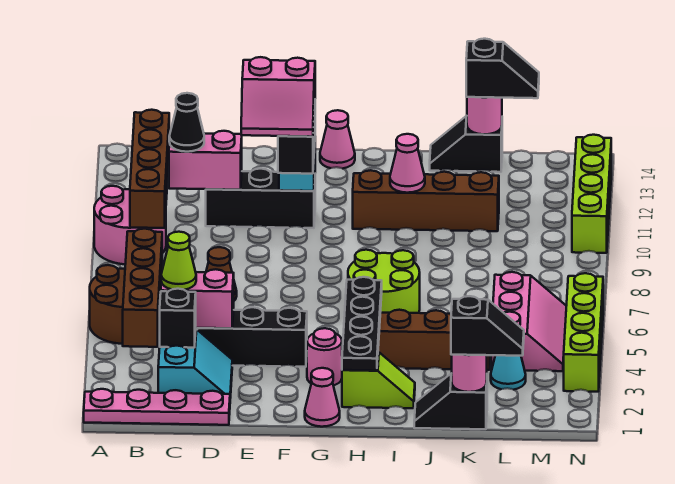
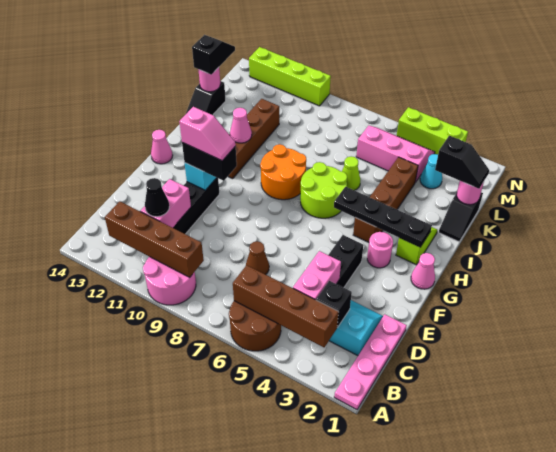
lime cone C4 level 3 -> lime cone J6 level 1
pink slope E10:F11 level 4 top 11 -> pink slope F10:F11 level 4 top 11
none -> orange round brick H8:I9 level 1
black slope K1:L1 level 3 top K -> black slope K1:K2 level 3 top 2
lime brick N3:N6 level 1 -> lime brick N3:N5 level 1

